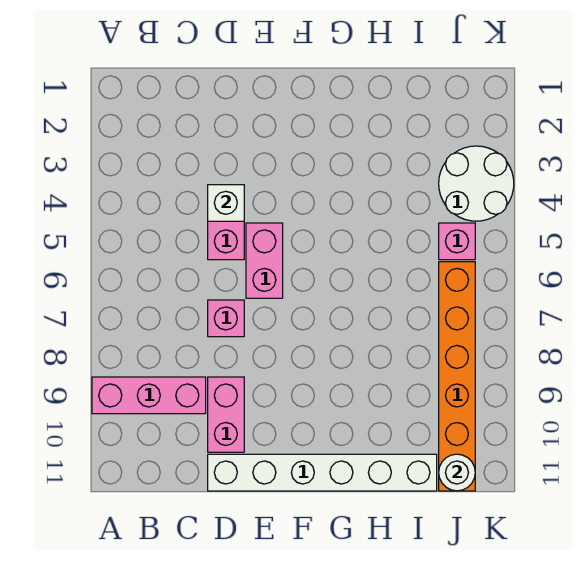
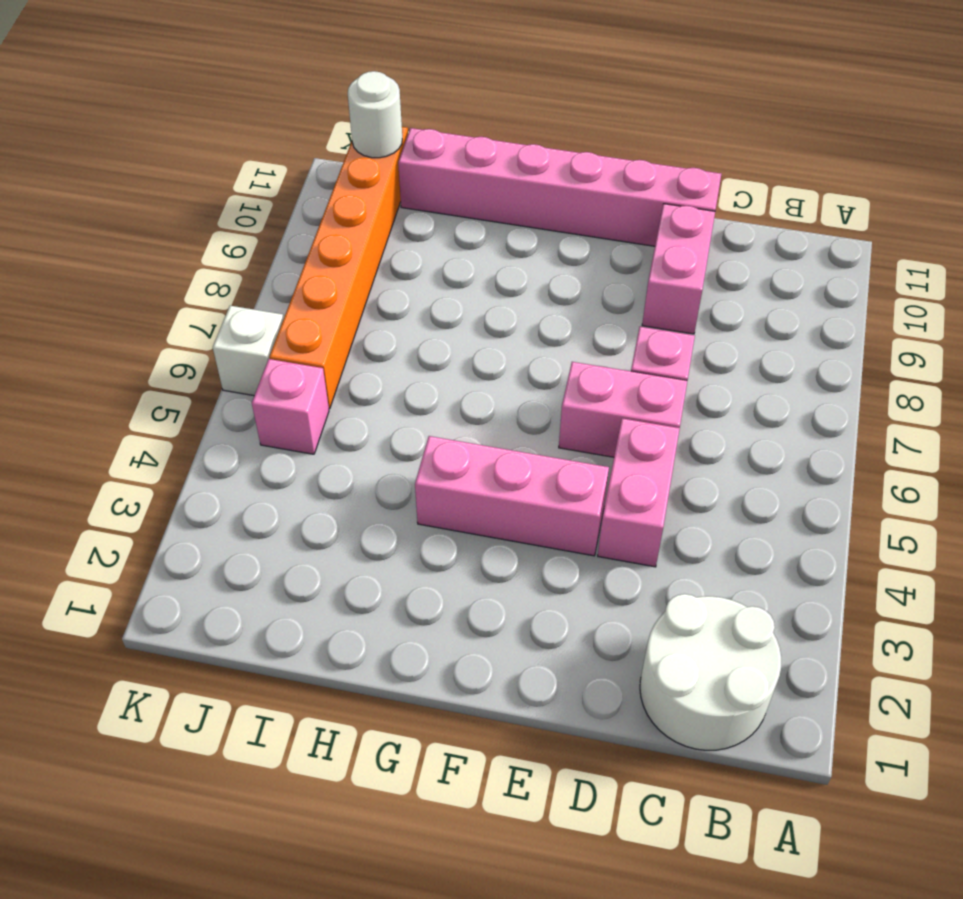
pink brick A9:C9 level 1 -> pink brick E4:G4 level 1
white brick D4 level 2 -> white brick K6 level 1
white brick D11:I11 level 1 -> pink brick D11:I11 level 1
pink brick E5:E6 level 1 -> pink brick D6:E6 level 1
white round brick J3:K4 level 1 -> white round brick B1:C2 level 1

